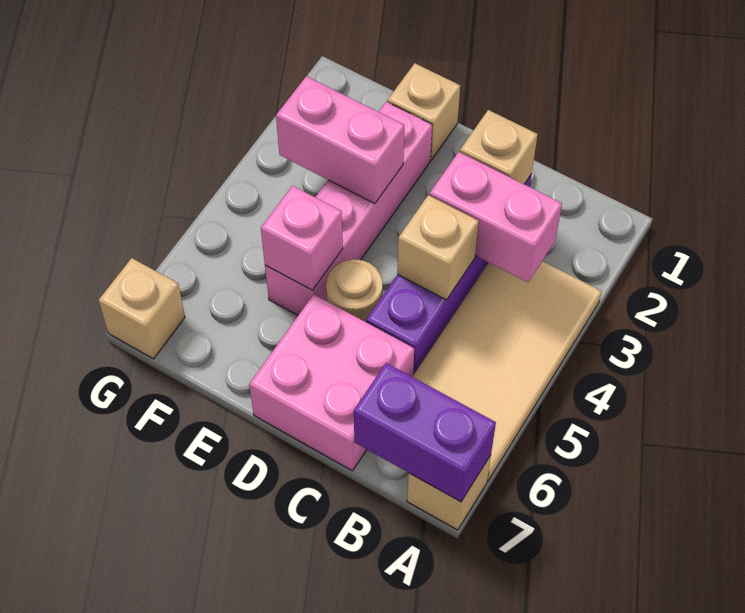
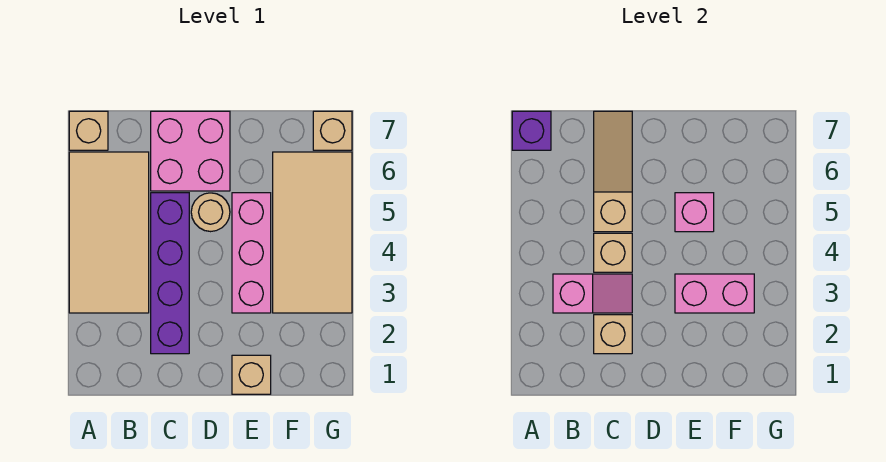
purple brick A7:B7 level 2 -> purple brick A7 level 2
pink brick B3:C3 level 2 -> pink slope B3:C3 level 2 top B
none -> tan slope C5:C7 level 2 top 5
pink brick E2:E5 level 1 -> pink brick E3:E5 level 1
none -> tan tile F3:G6 level 1

